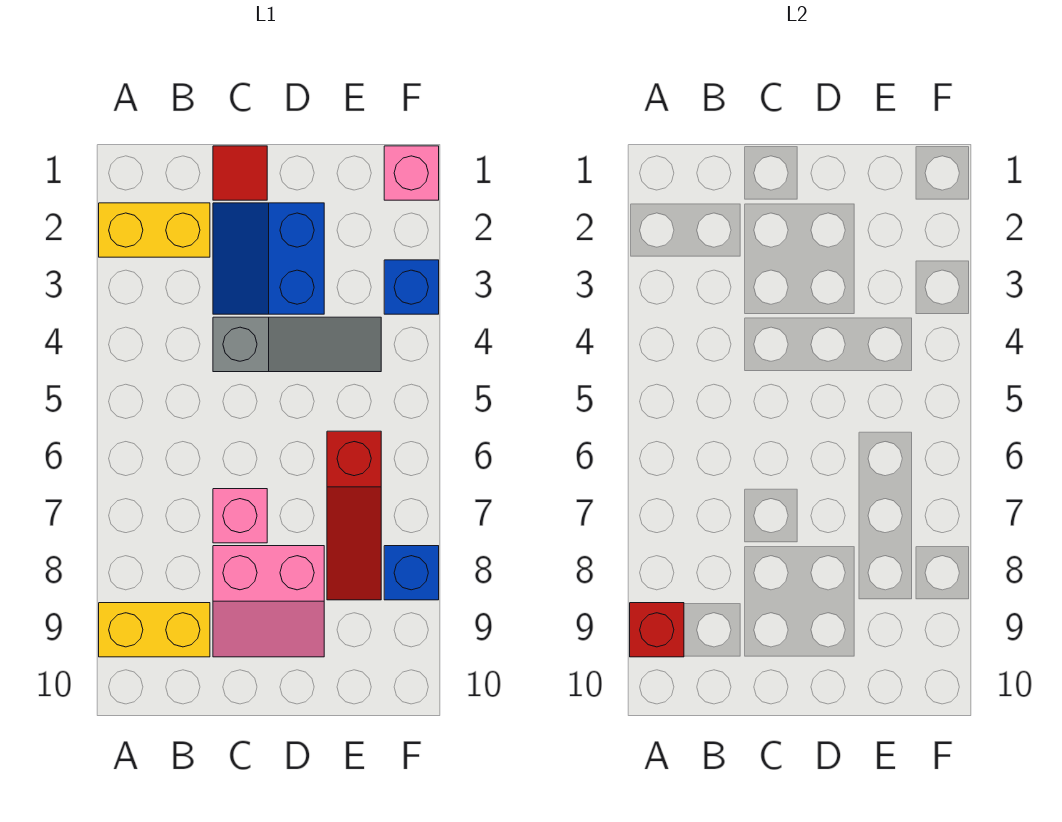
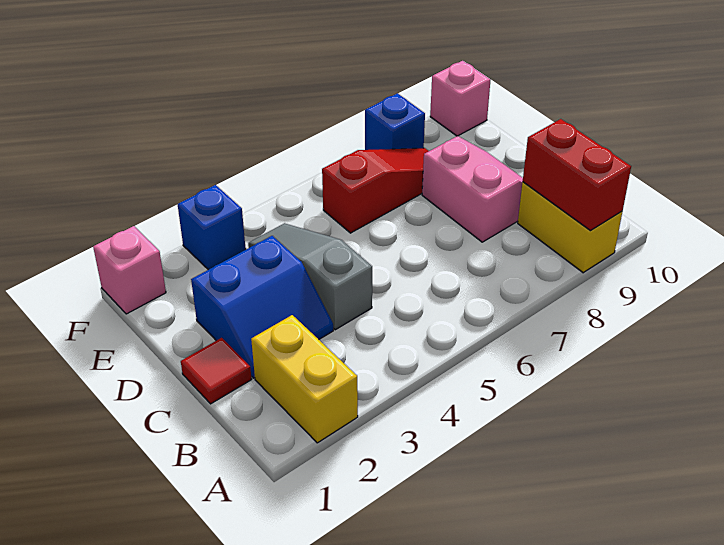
red brick A9 level 2 -> red brick A9:B9 level 2
pink brick C7 level 1 -> pink brick F10 level 1

